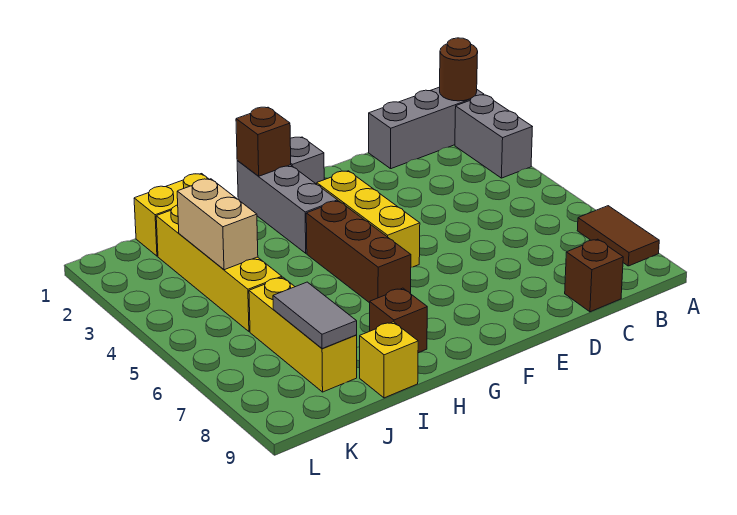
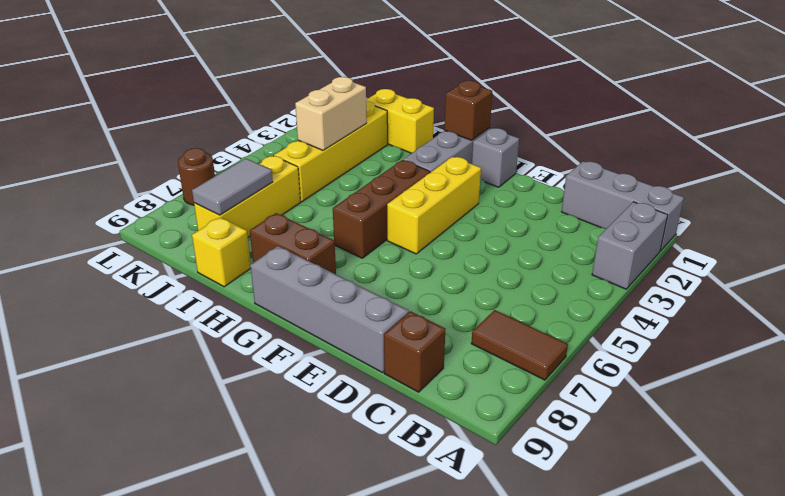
brown round brick A1 level 2 -> brown round brick L7 level 1
brown tile A7:A8 level 1 -> brown tile A7:B7 level 1
none -> grey brick D9:G9 level 1
brown brick H8 level 1 -> brown brick G8:H8 level 1

